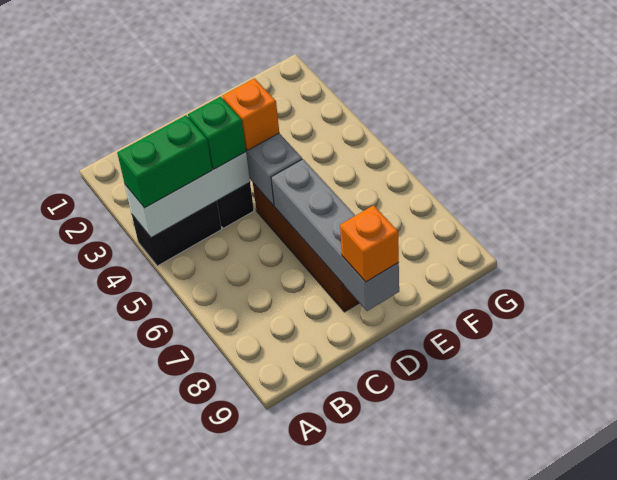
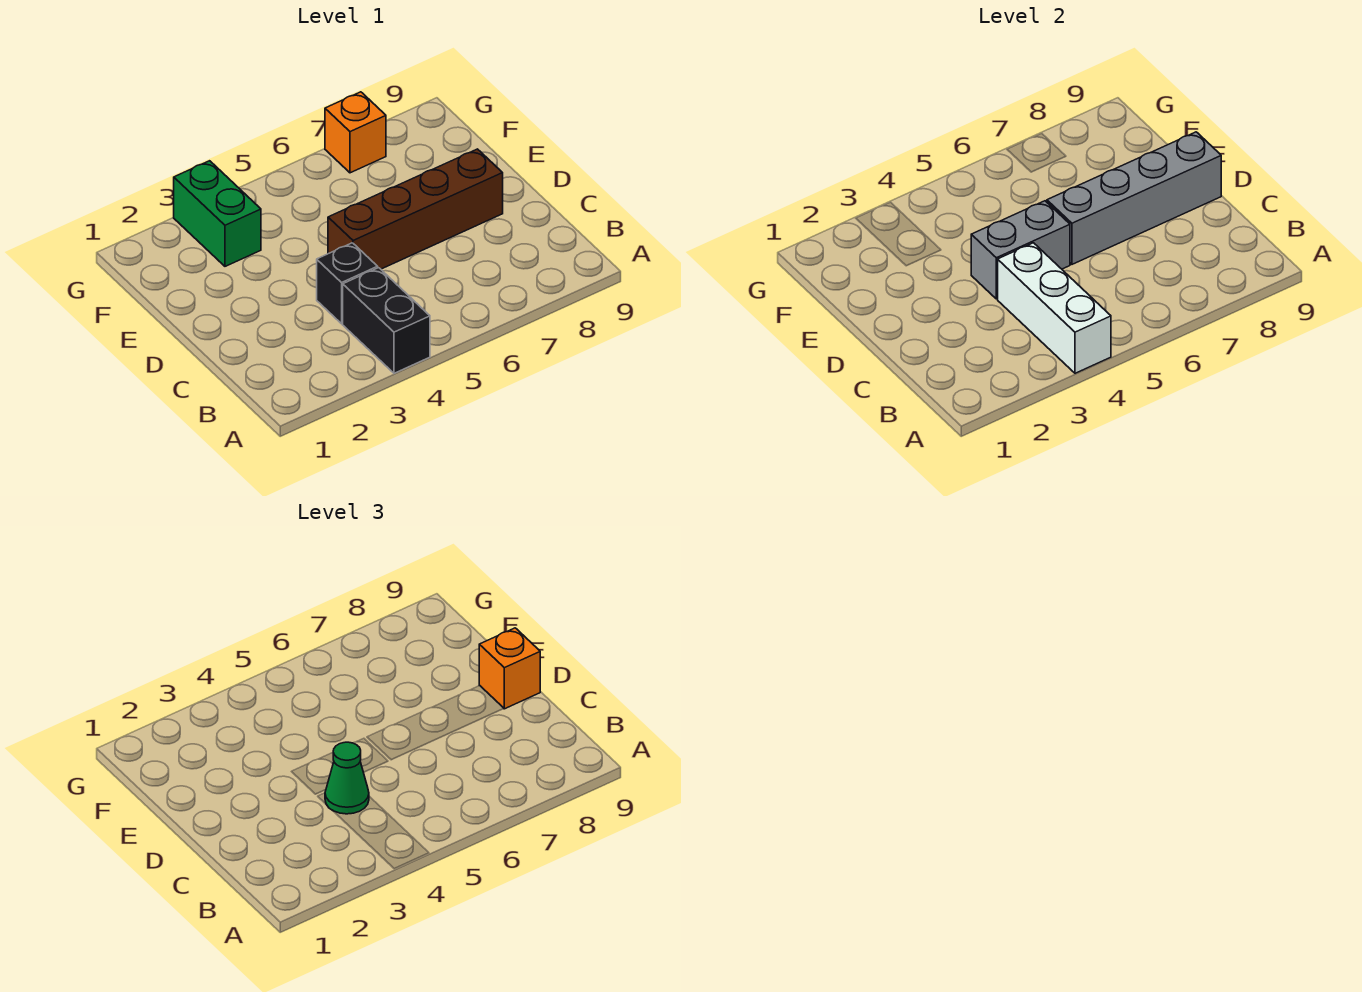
green brick A4:B4 level 3 -> green brick F3:G3 level 1
green brick C4 level 3 -> green cone C4 level 3
orange brick D4 level 3 -> orange brick G7 level 1

